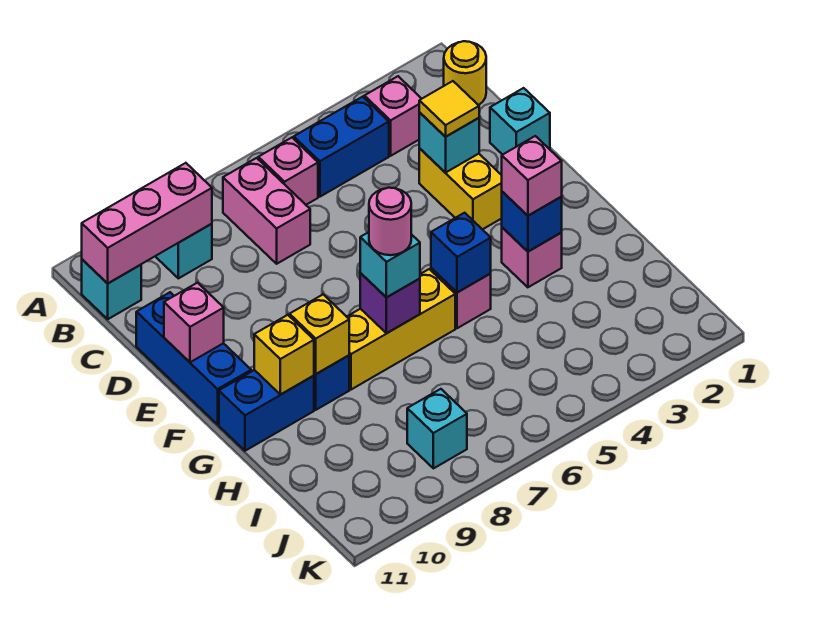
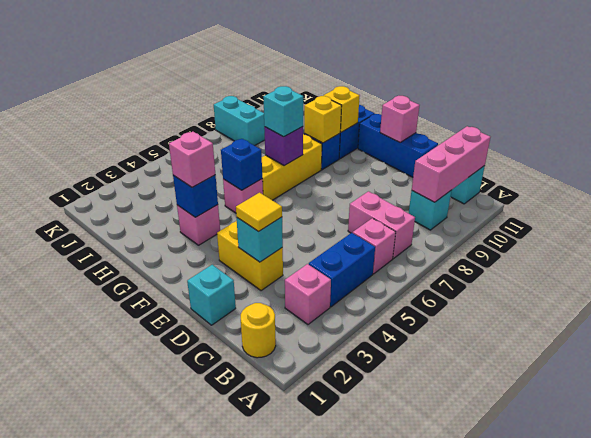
pink round brick G7 level 4 -> none
cyan brick J8 level 1 -> cyan brick J8:K8 level 1

